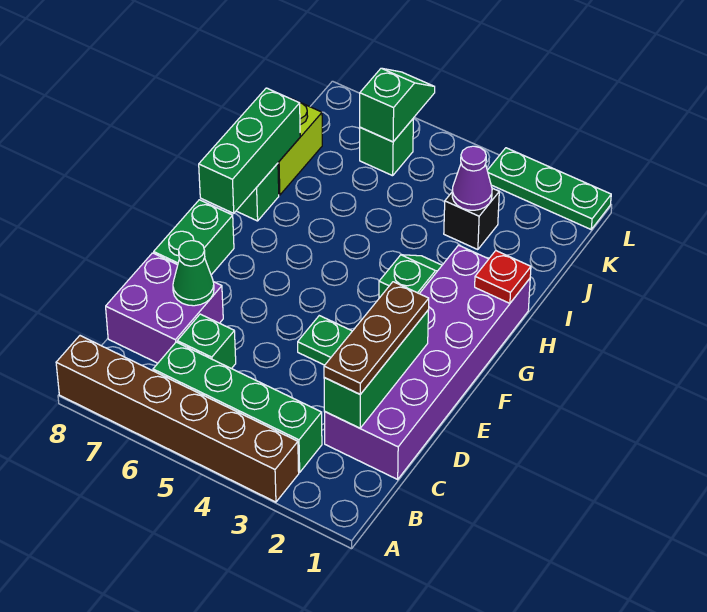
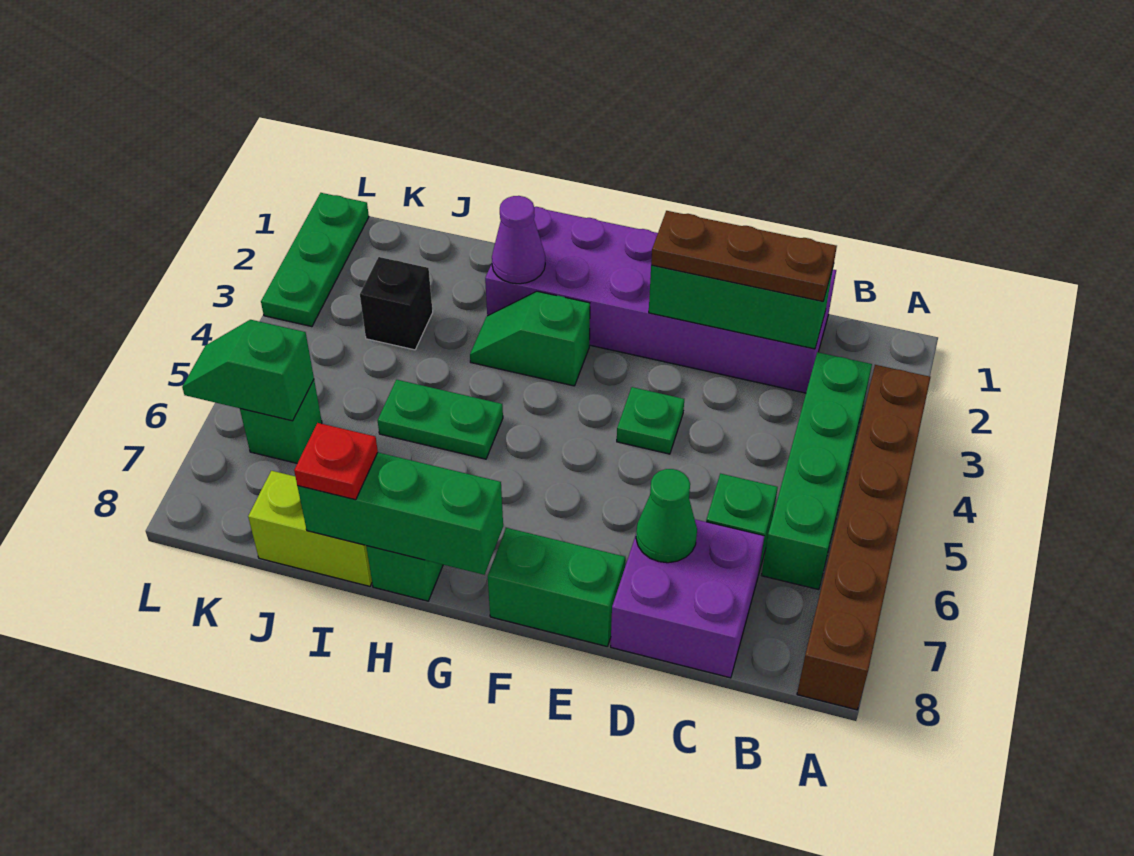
red plate H1 level 2 -> red plate I8 level 3
none -> green plate H5:I5 level 1
purple cone J3 level 2 -> purple cone H2 level 2

